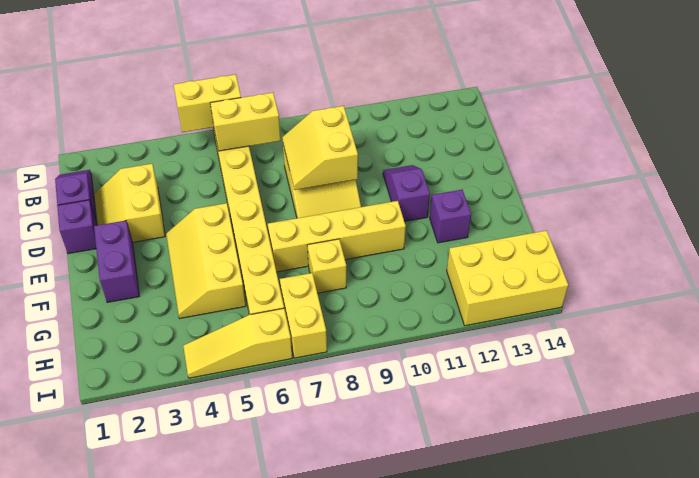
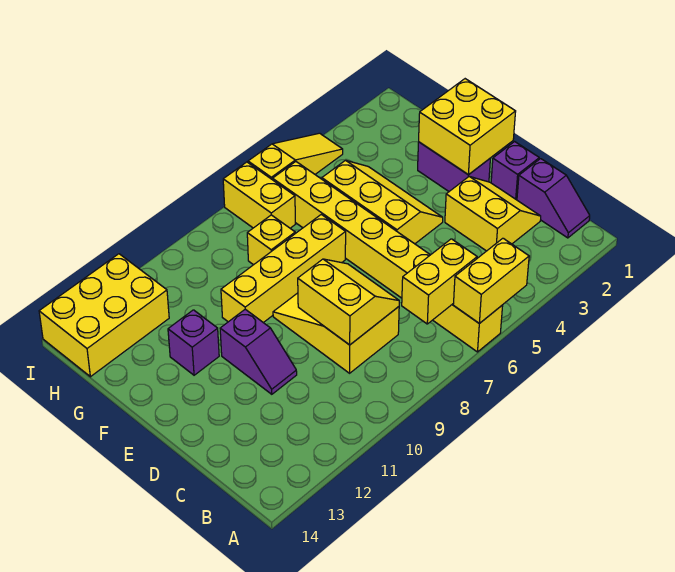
none -> yellow brick E1:F2 level 2

